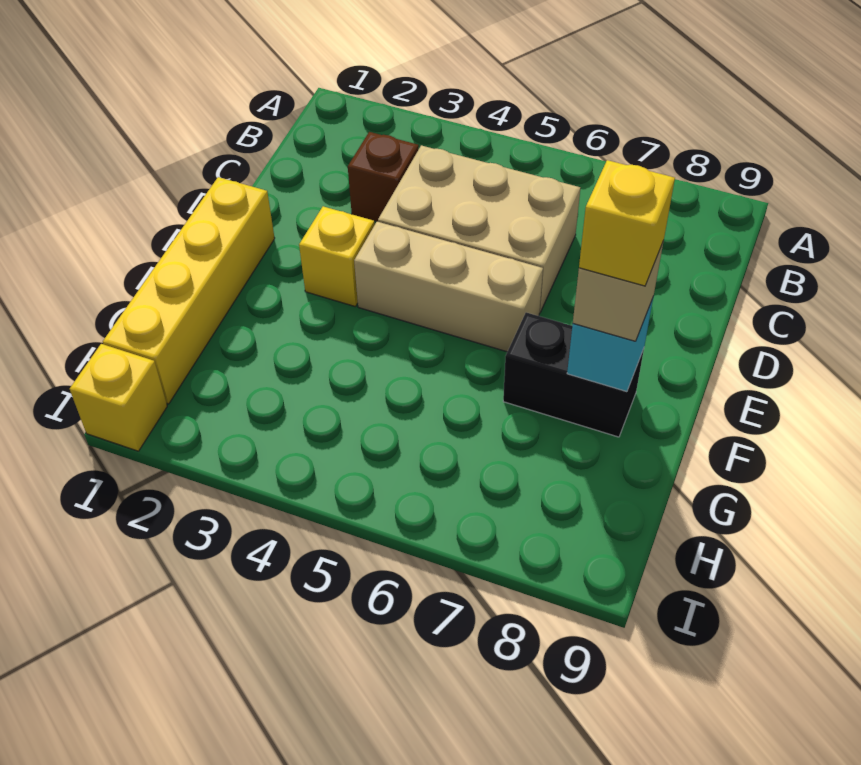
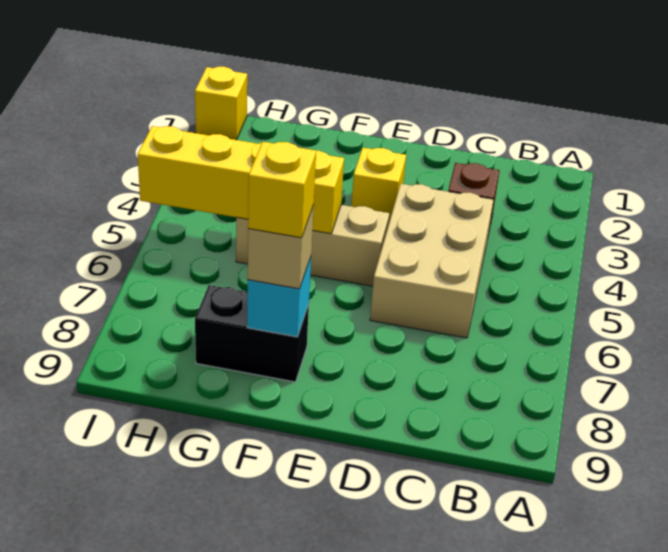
yellow brick E1:H1 level 1 -> yellow brick F5:I5 level 2
tan brick E4:E6 level 1 -> tan brick E5:G5 level 1
black brick F7:F8 level 1 -> black brick F8:G8 level 1

